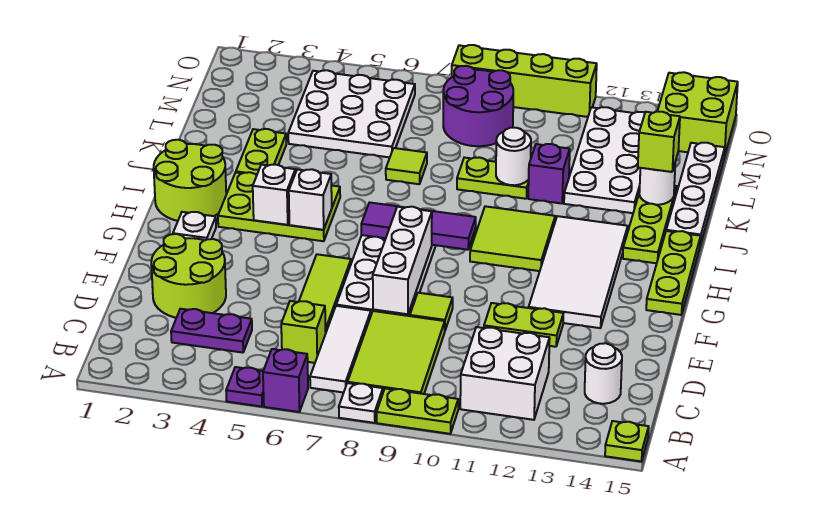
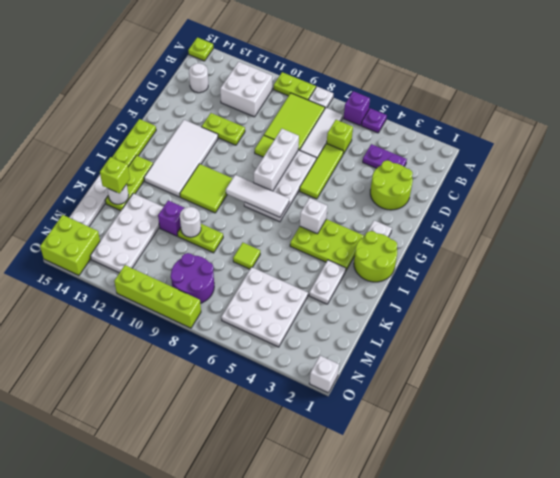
white brick H4 level 2 -> white brick O1 level 1
purple tile H7:H9 level 2 -> white tile H7:H9 level 2
lime plate J3:K3 level 1 -> white plate J3:K3 level 1

